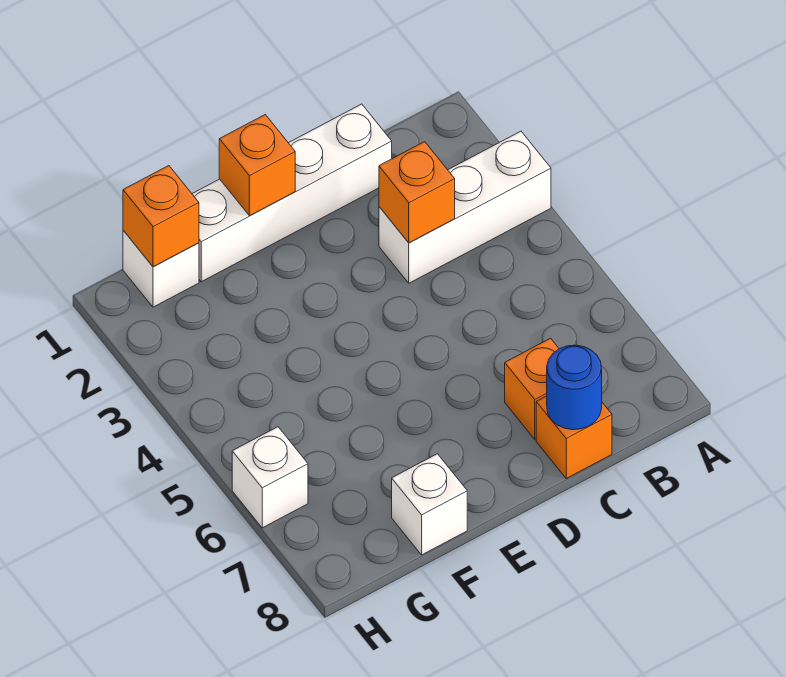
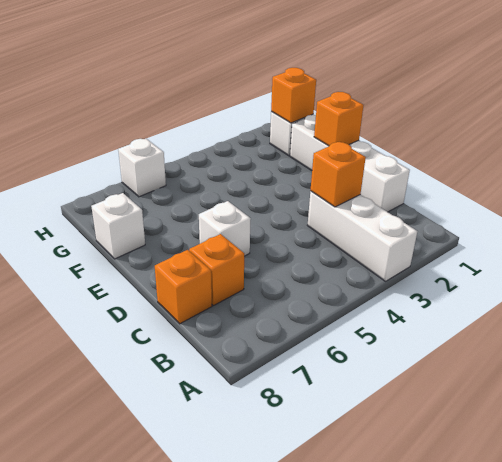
blue round brick C8 level 2 -> none
none -> white brick D6 level 1

